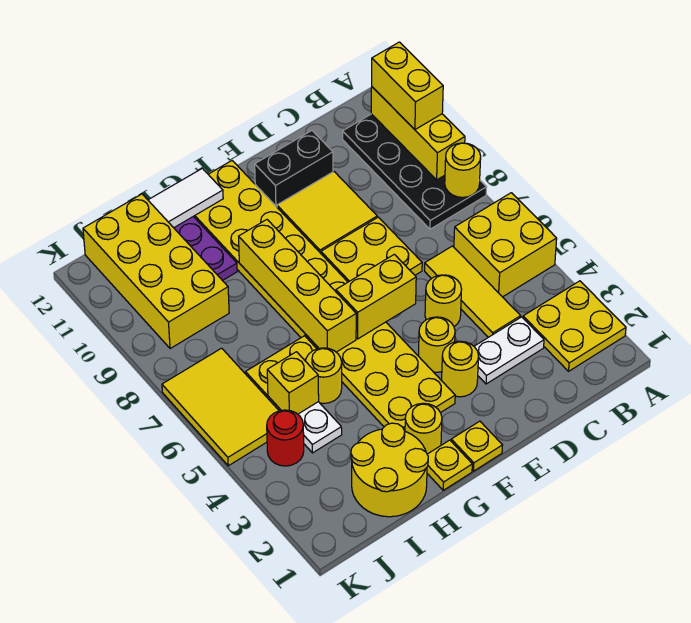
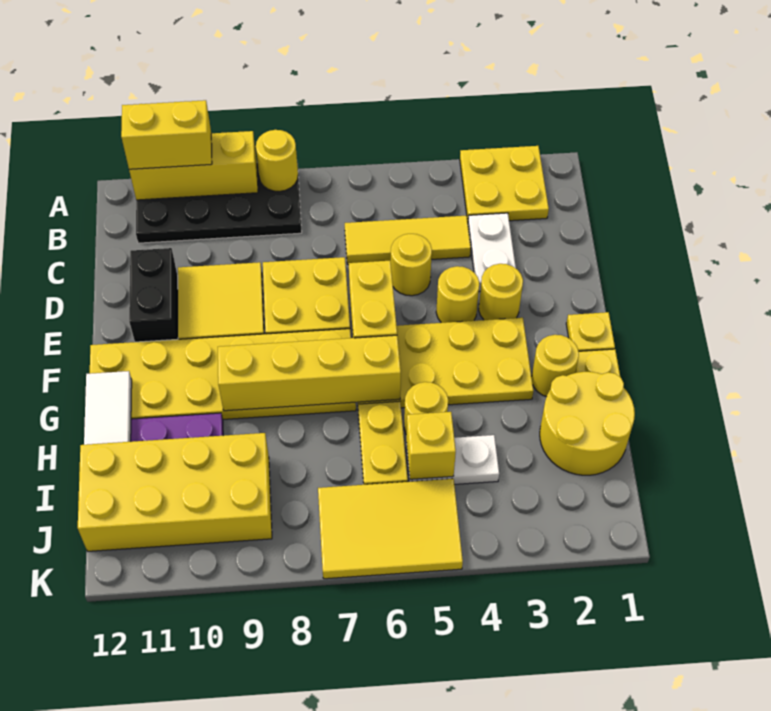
yellow brick A5:B6 level 1 -> none
red round brick J4 level 1 -> none

